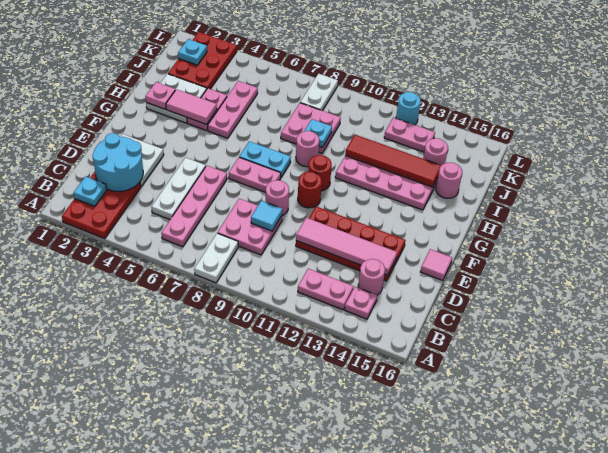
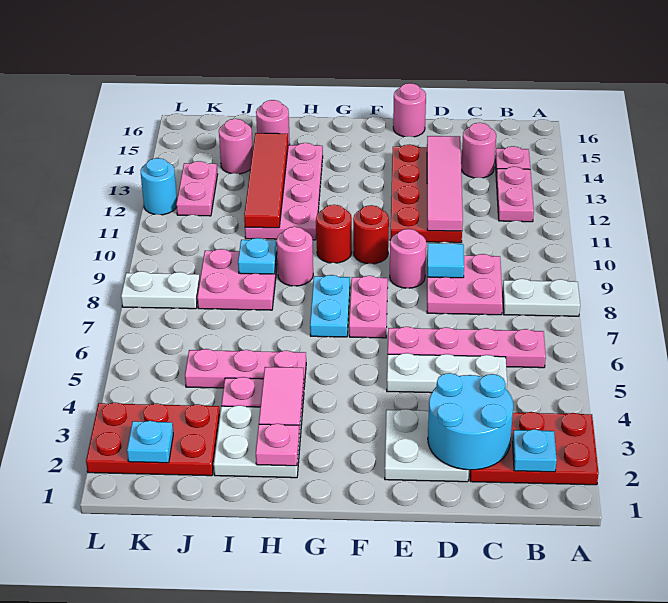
pink tile E16 level 1 -> pink round brick E16 level 1

